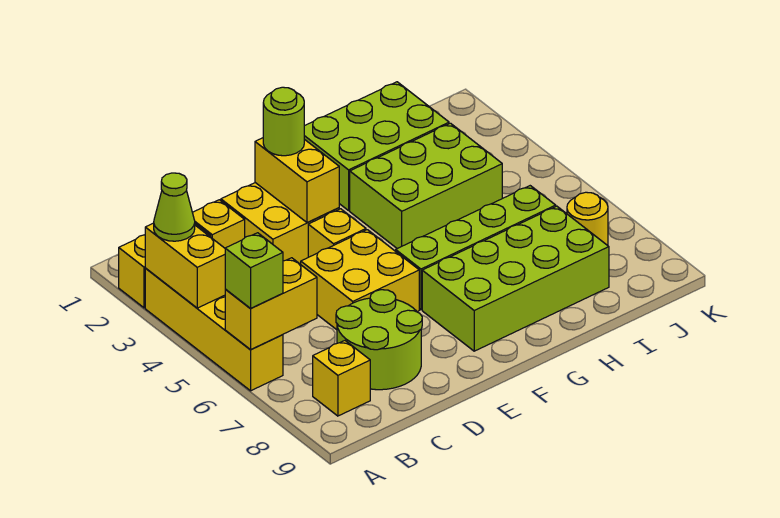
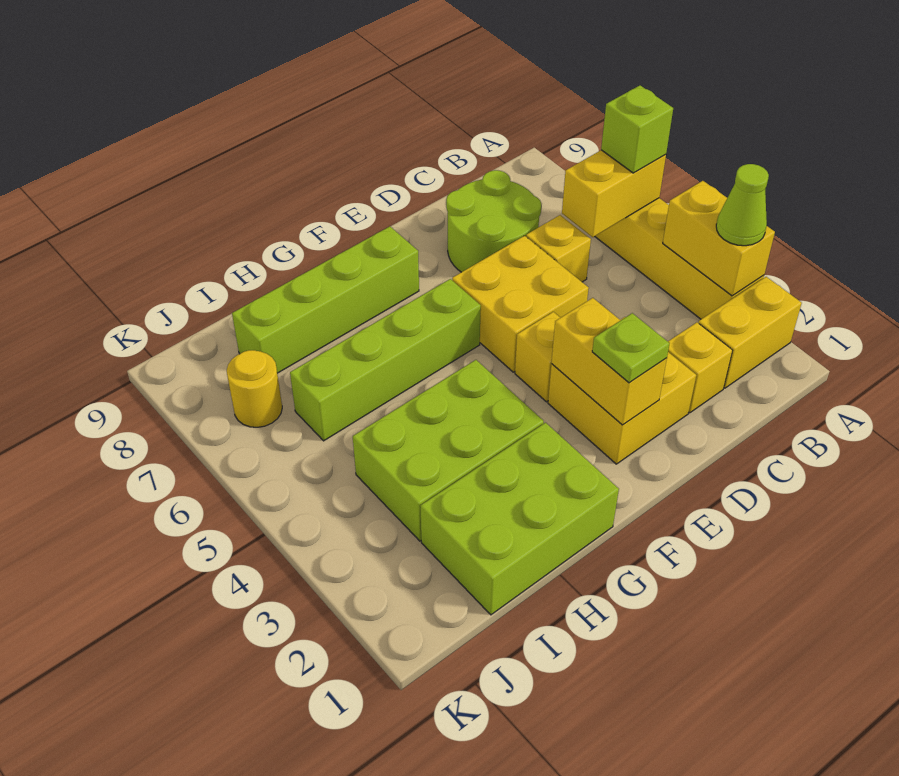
yellow brick B8 level 1 -> yellow brick C6 level 1
lime round brick E2 level 3 -> lime plate E2 level 3
lime brick F7:I8 level 1 -> lime brick F8:I8 level 1

